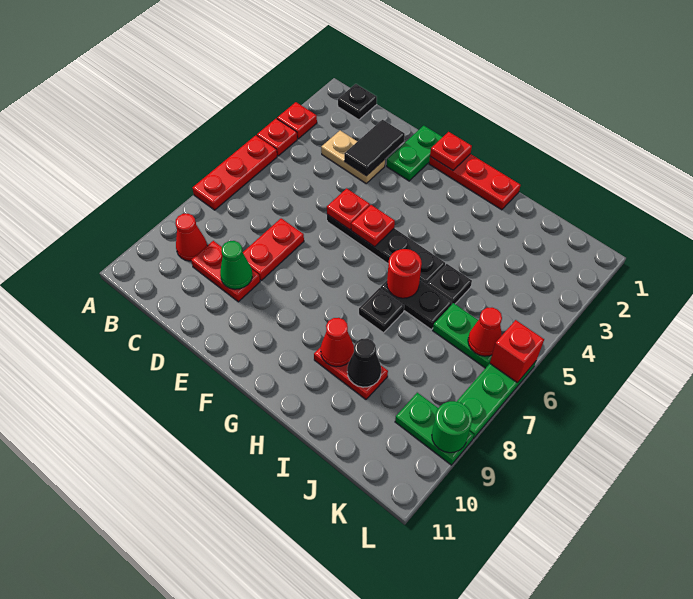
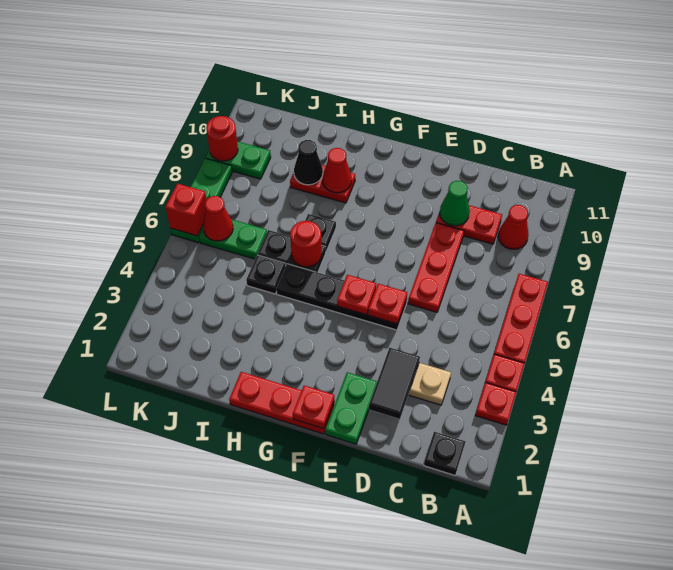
red plate D7:D8 level 1 -> red plate D6:D8 level 1
green round brick L9 level 2 -> red round brick L9 level 2

